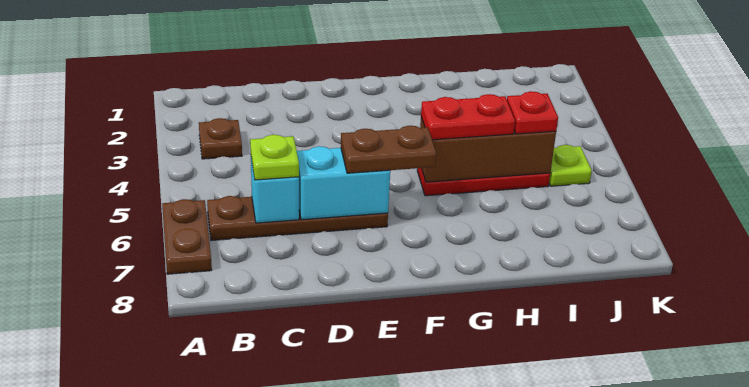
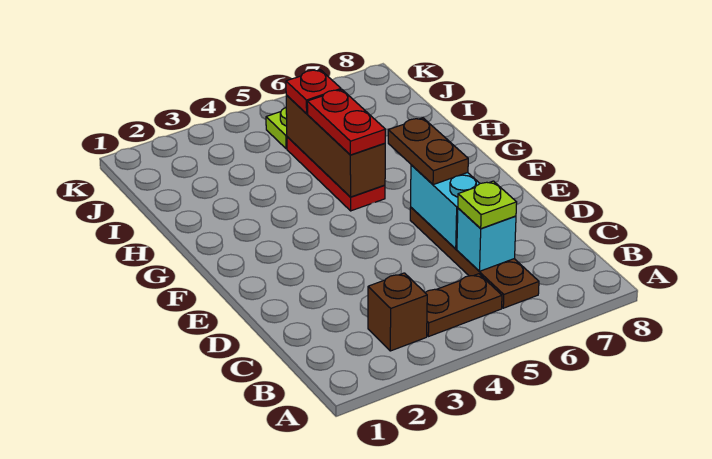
brown plate A6:A7 level 1 -> brown plate B4:B5 level 1
brown plate B3 level 1 -> brown brick B3 level 1

